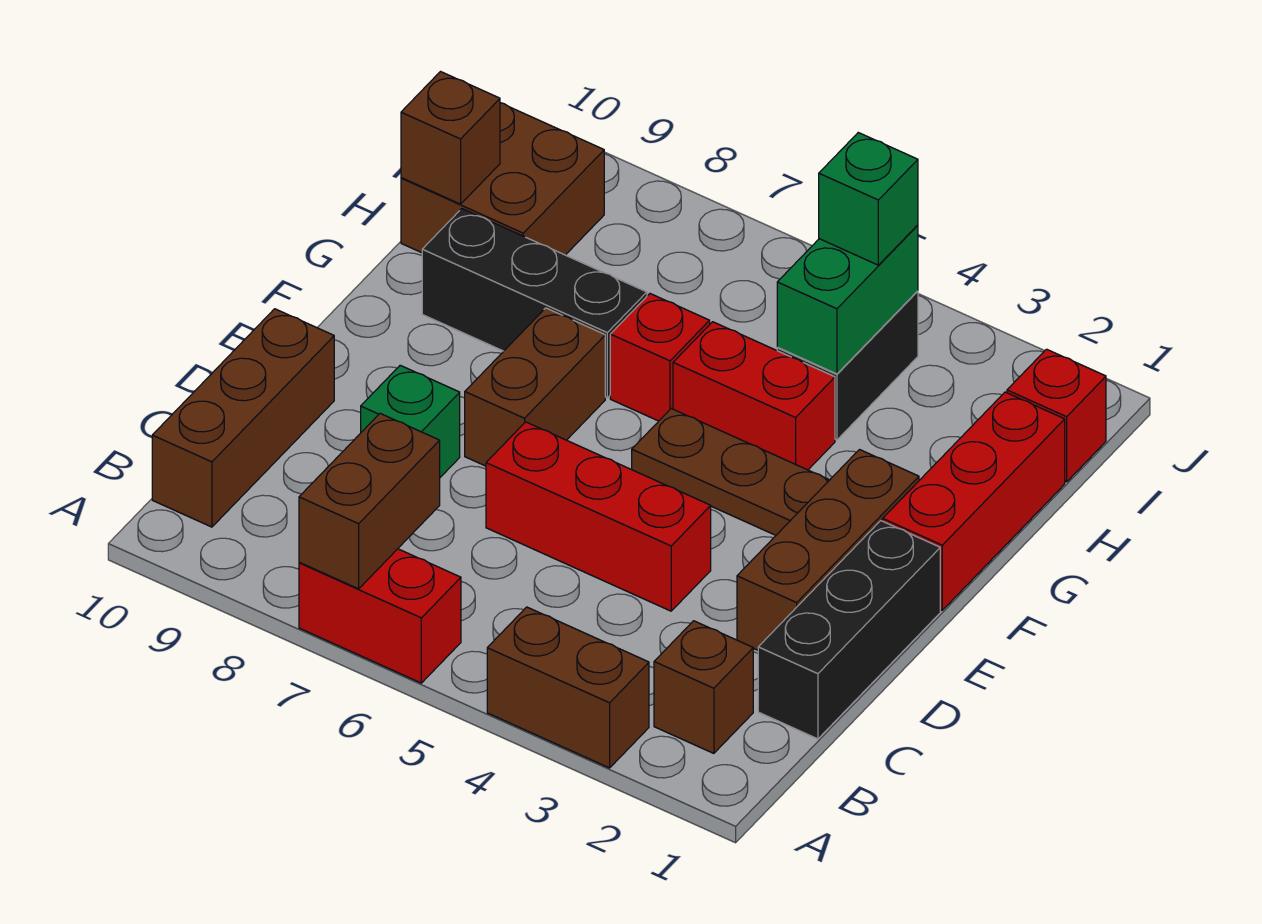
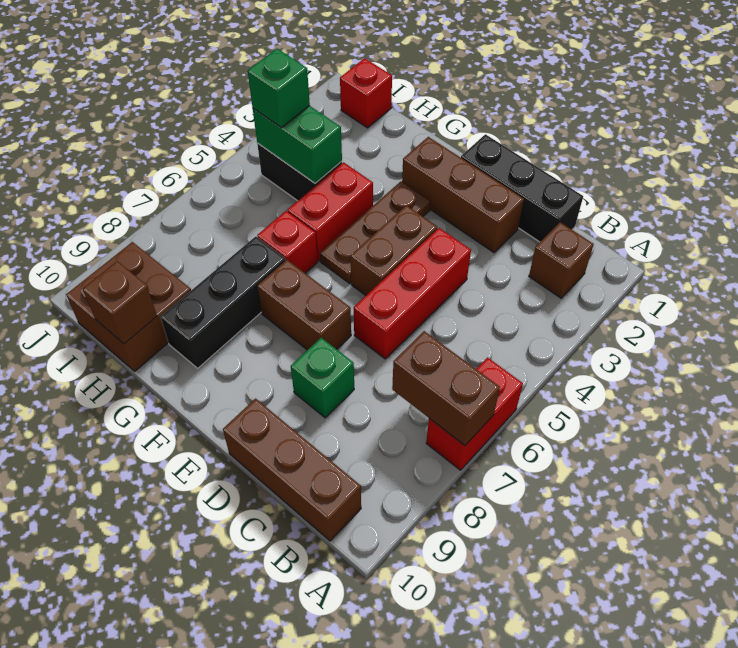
brown brick A3:A4 level 1 -> brown brick E4:E5 level 1
red brick F1:H1 level 1 -> none

